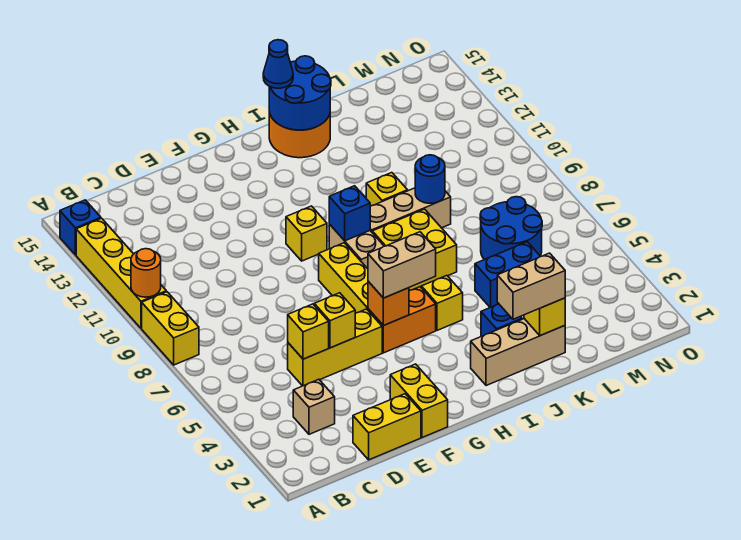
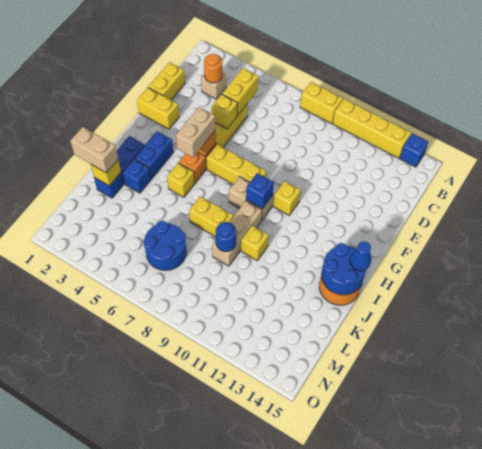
orange round brick A10 level 2 -> orange round brick C3 level 2
yellow brick D5 level 2 -> yellow brick C5:D5 level 2
tan brick I2:K2 level 1 -> blue brick I2:K2 level 1
yellow brick I7:J8 level 1 -> yellow brick J7:J8 level 1
tan brick J2:K2 level 3 -> tan brick K1:K2 level 3
blue brick K5:L5 level 1 -> blue brick H3:I3 level 1

